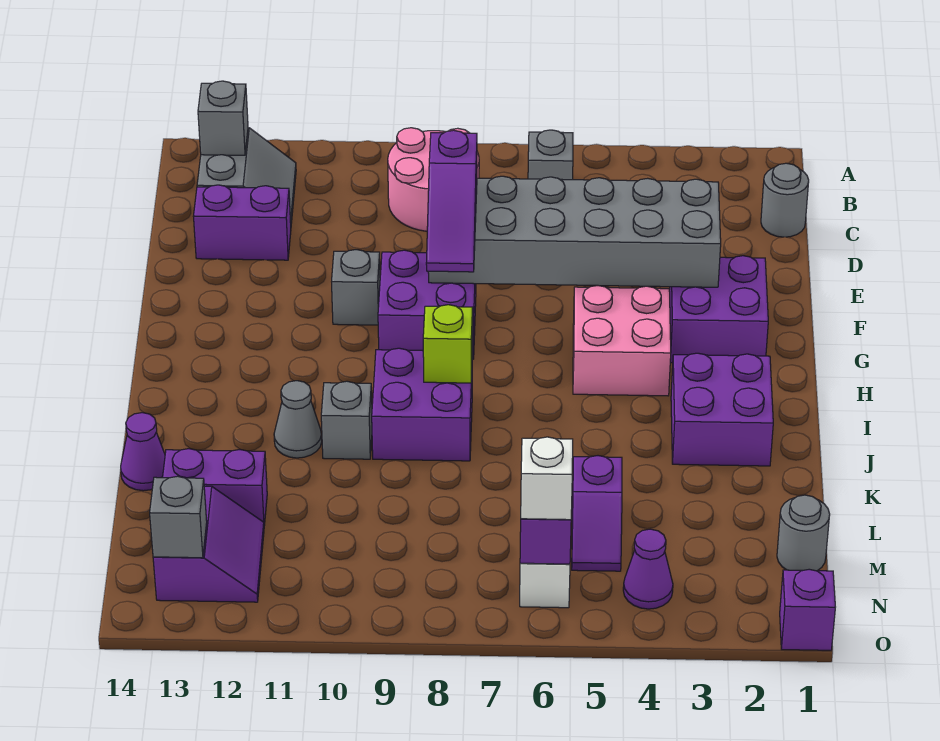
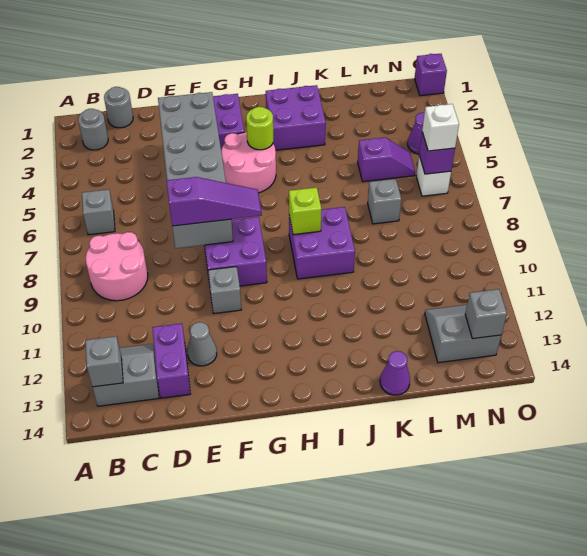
pink brick G4:H5 level 1 -> pink round brick G4:H5 level 1
none -> lime round brick H4 level 2
grey brick J10 level 1 -> grey brick L7 level 1
grey cone J11 level 1 -> grey cone E12 level 1
purple brick L12:L13 level 1 -> none
grey round brick M1 level 1 -> grey round brick B2 level 1
purple slope M12:N13 level 1 top 13 -> grey slope M12:N13 level 1 top 13

